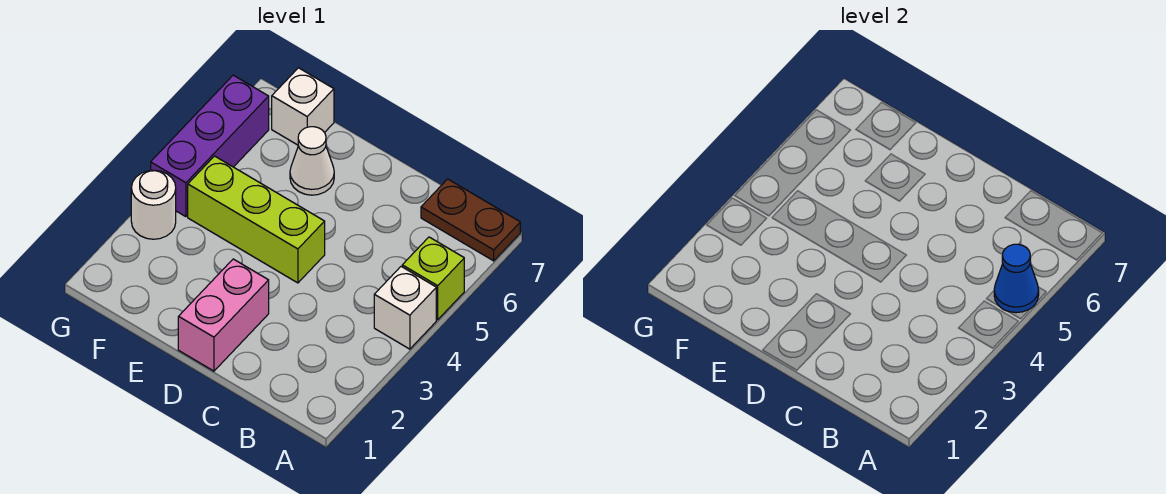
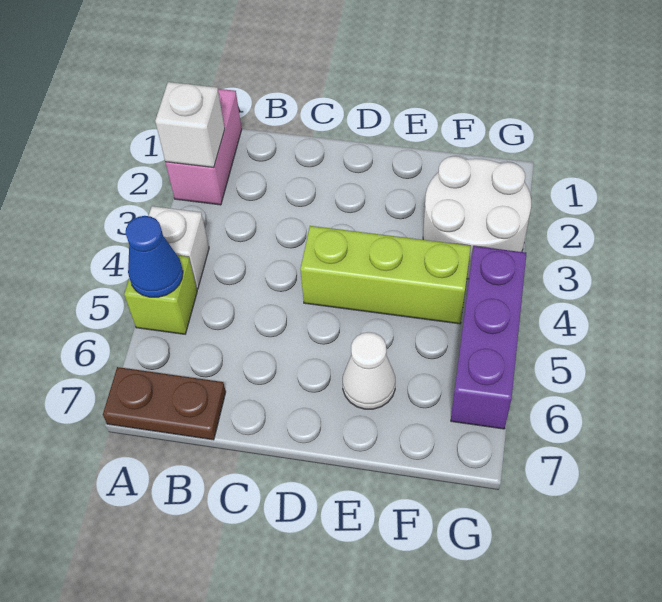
pink brick D1:D2 level 1 -> pink brick A1:A2 level 1
white brick F7 level 1 -> white brick A2 level 2
white round brick G3 level 1 -> white round brick F2:G3 level 1

